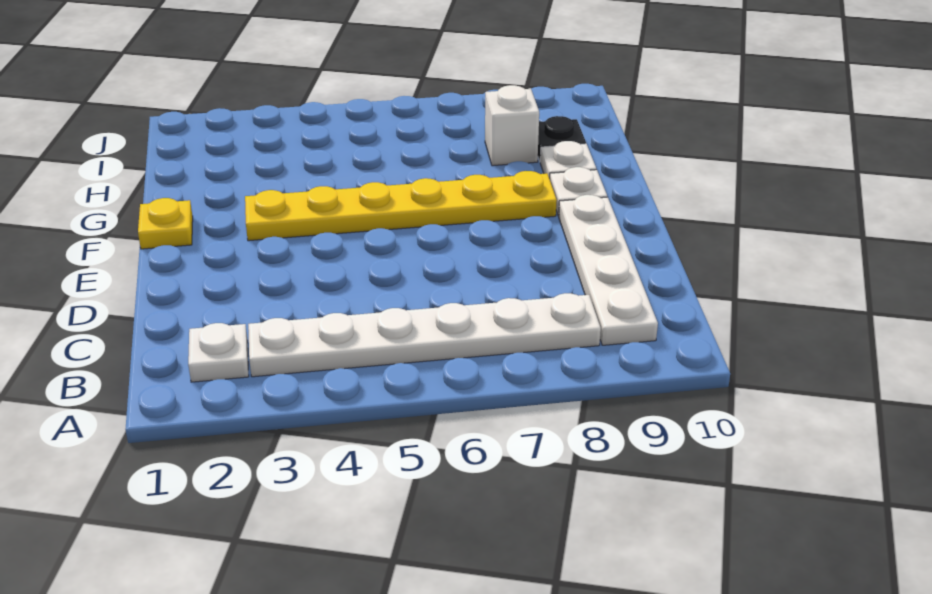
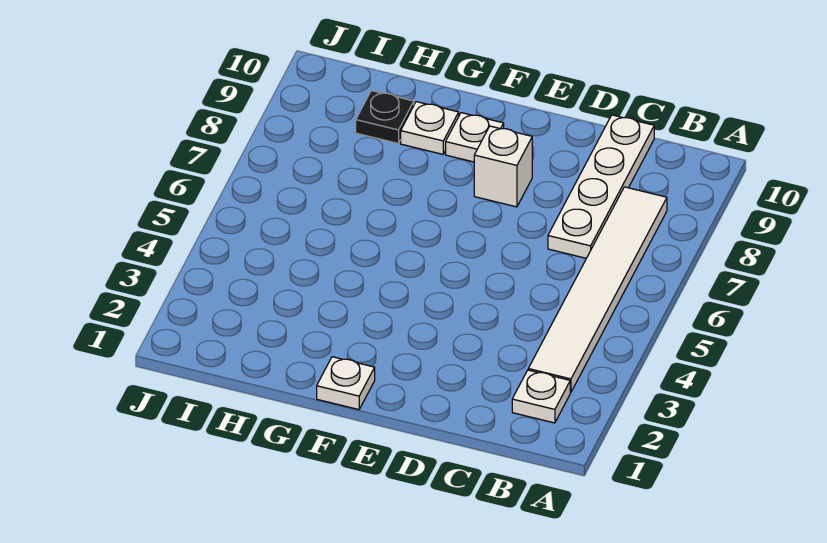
white plate B3:B8 level 1 -> white tile B3:B8 level 1
white plate B9:E9 level 1 -> white plate C7:C10 level 1
yellow plate F1 level 1 -> white plate F1 level 1
yellow plate F3:F8 level 1 -> none
white brick H8 level 1 -> white brick E8 level 1

